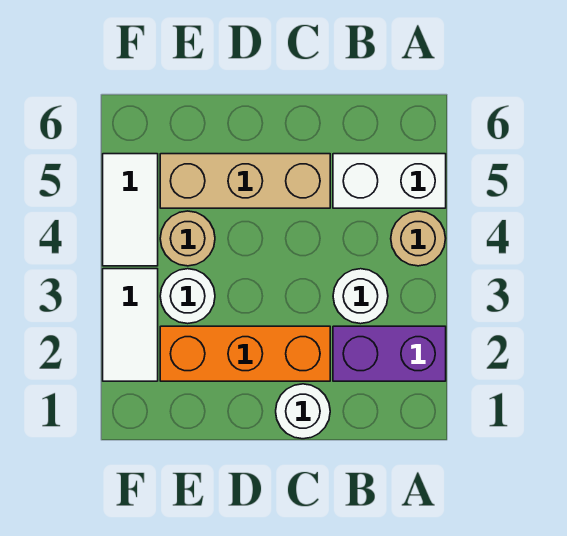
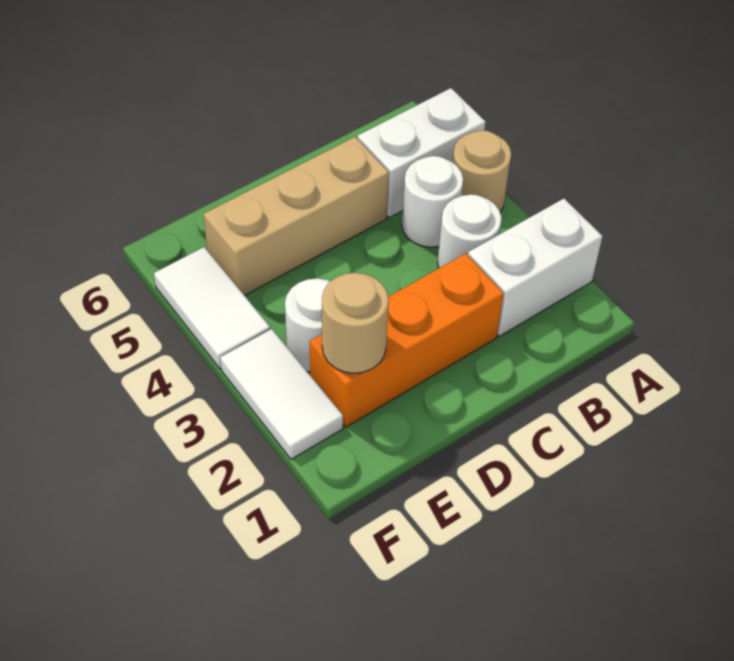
purple brick A2:B2 level 1 -> white brick A2:B2 level 1
white round brick C1 level 1 -> white round brick B4 level 1
tan round brick E4 level 1 -> tan round brick E2 level 2

